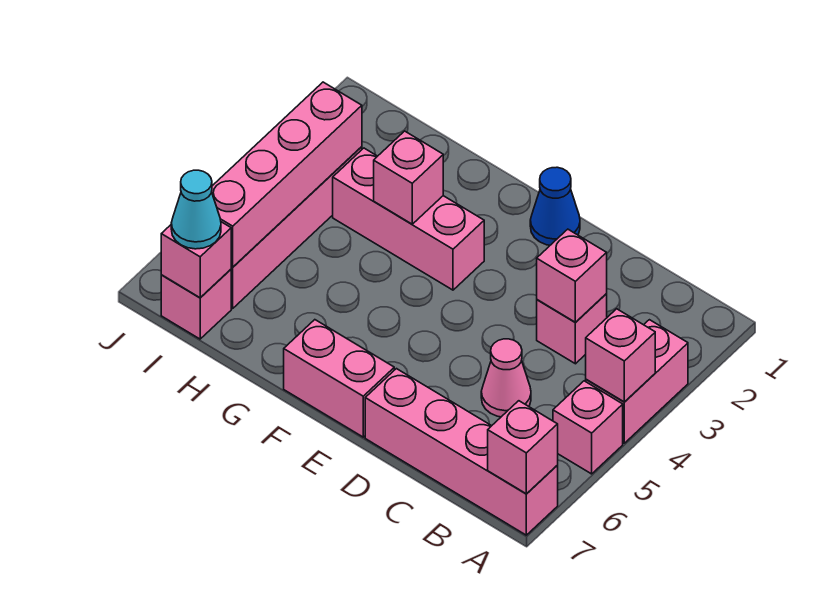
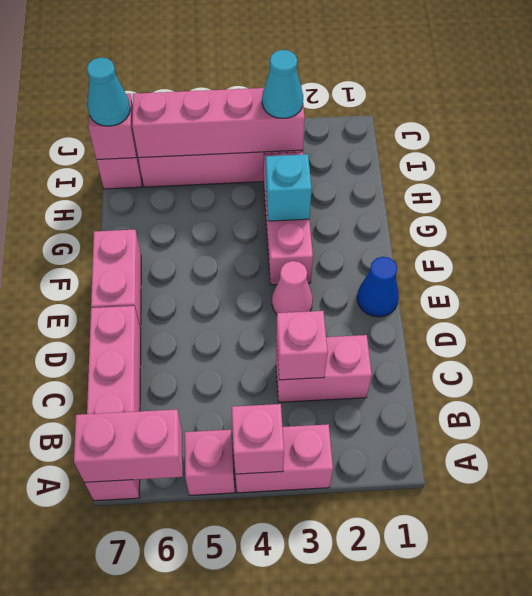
pink brick A7 level 2 -> pink brick A6:A7 level 2
pink brick C3 level 1 -> pink brick C2:C3 level 1
pink cone C5 level 1 -> pink cone E3 level 1
pink brick G3 level 2 -> cyan brick G3 level 2
none -> cyan cone I3 level 3

